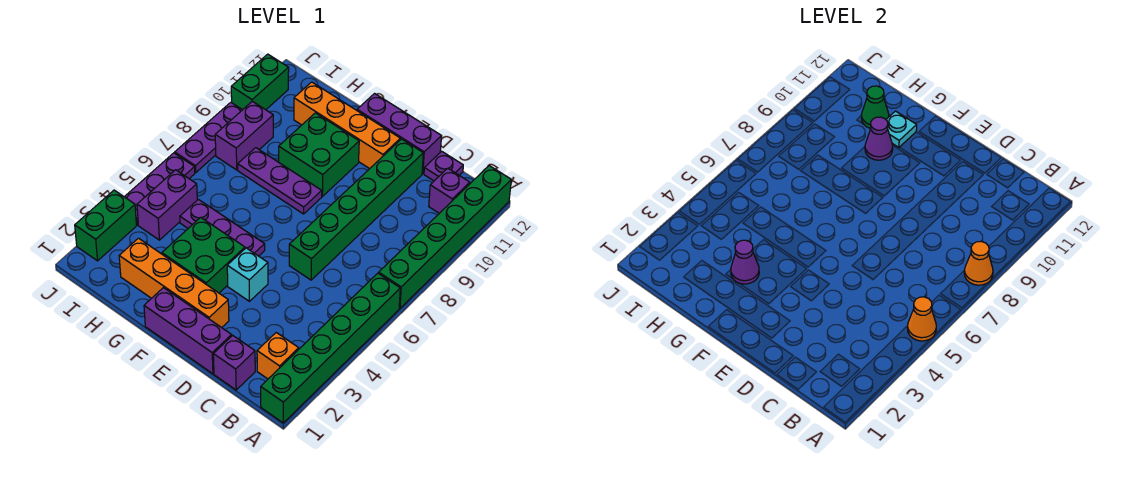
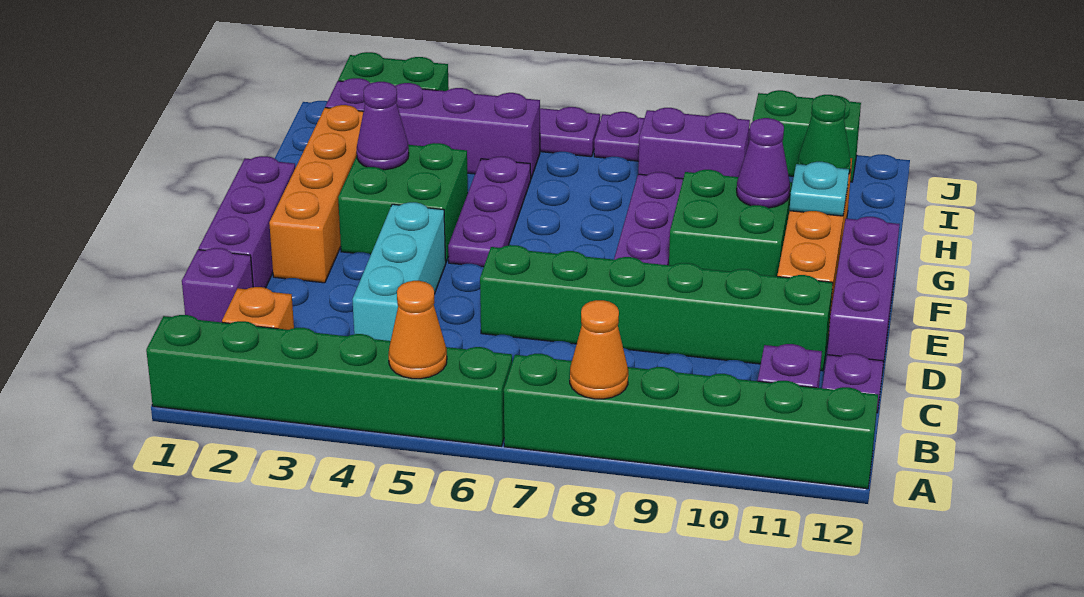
cyan brick E4 level 1 -> cyan brick C4:E4 level 1
purple brick I4:I5 level 1 -> purple brick I2:I5 level 1

